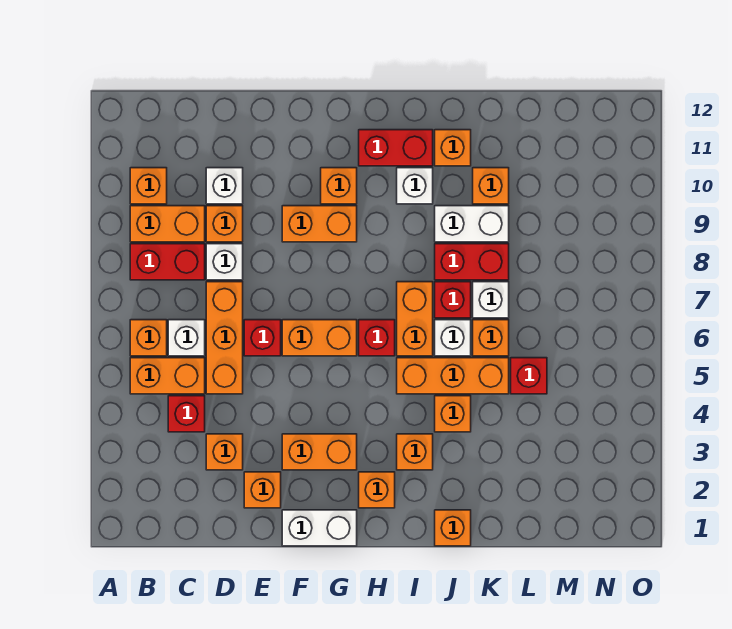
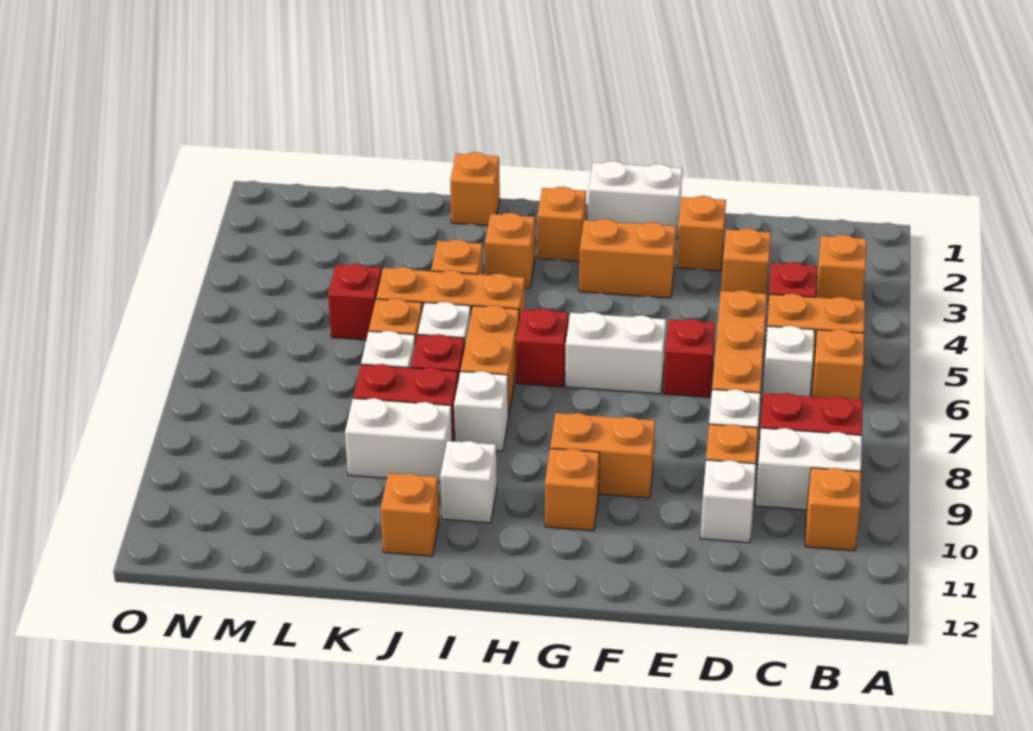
orange brick B9:C9 level 1 -> white brick B9:C9 level 1
orange brick F6:G6 level 1 -> white brick F6:G6 level 1
red brick H11:I11 level 1 -> none
none -> white brick I8 level 1
orange brick K10 level 1 -> orange brick B3 level 1

